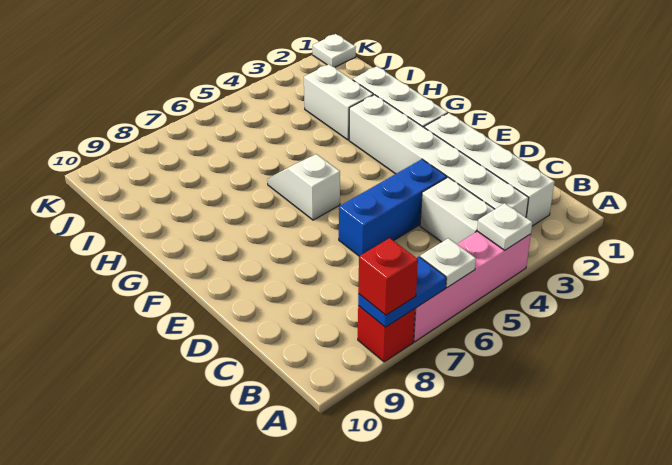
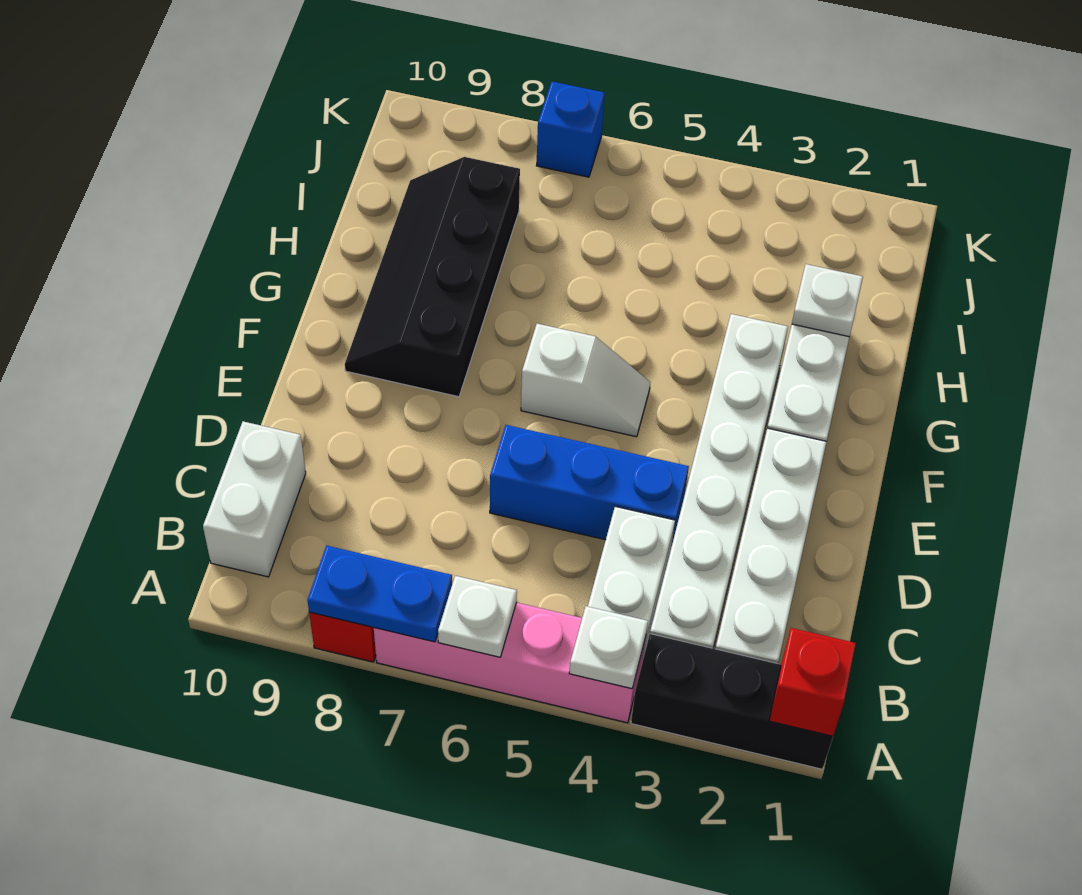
none -> black brick A1:A3 level 1
red brick A8 level 3 -> red brick A1 level 2
white slope F6:G6 level 1 top F -> white slope F5:F6 level 1 top 6
none -> black slope F8:I9 level 1 top 8
white brick H3:I3 level 1 -> white brick B10:C10 level 1
white plate K1 level 1 -> white plate H2 level 2
none -> blue brick K7 level 1

